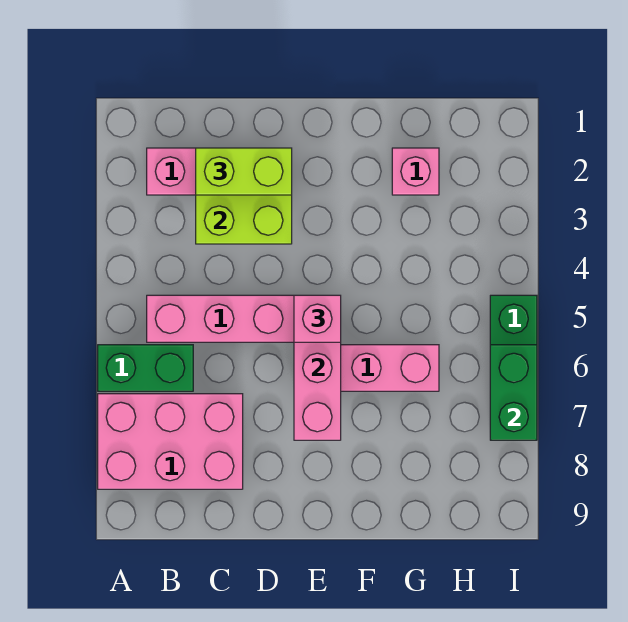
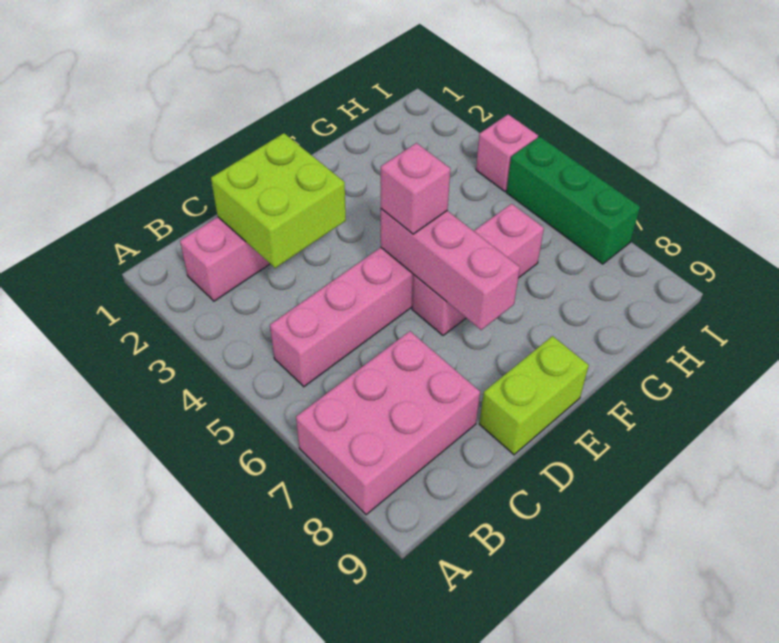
green brick A6:B6 level 1 -> none
lime brick C2:D2 level 3 -> lime brick D9:E9 level 1
pink brick G2 level 1 -> pink brick I4 level 1
green brick I6:I7 level 2 -> none

